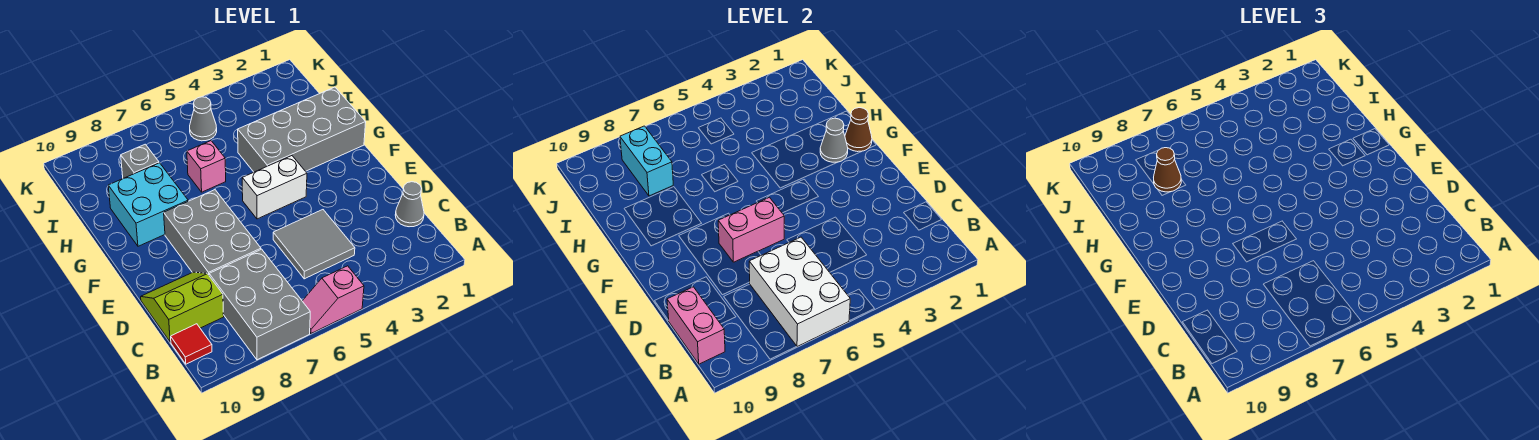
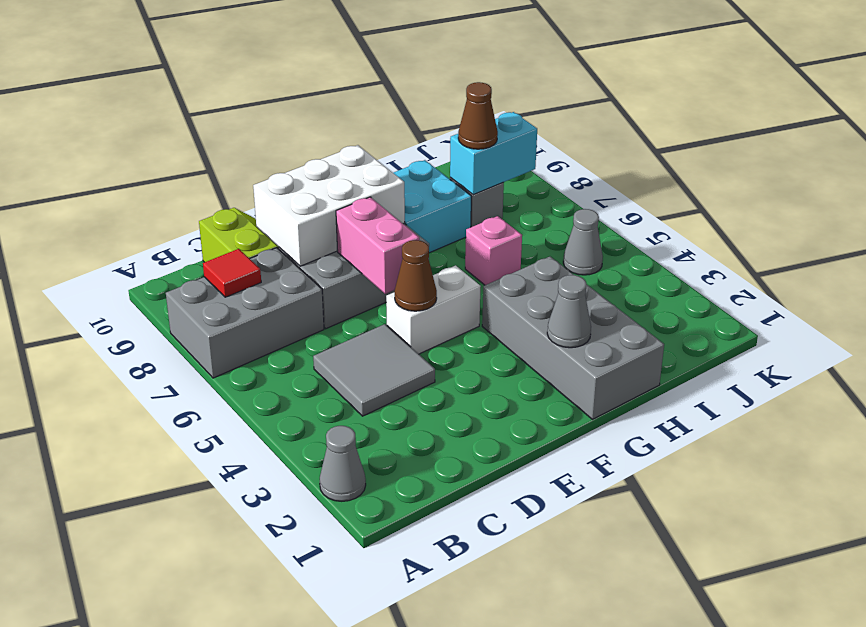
pink slope A5:A6 level 1 top 5 -> none
white brick A6:C7 level 2 -> white brick D8:F9 level 2
red tile B10 level 1 -> red tile B8 level 2
pink brick B10:C10 level 2 -> none
grey cone C1 level 1 -> grey cone A2 level 1
white brick F4:F5 level 1 -> white brick E5:F5 level 1
brown cone G1 level 2 -> brown cone E5 level 2

